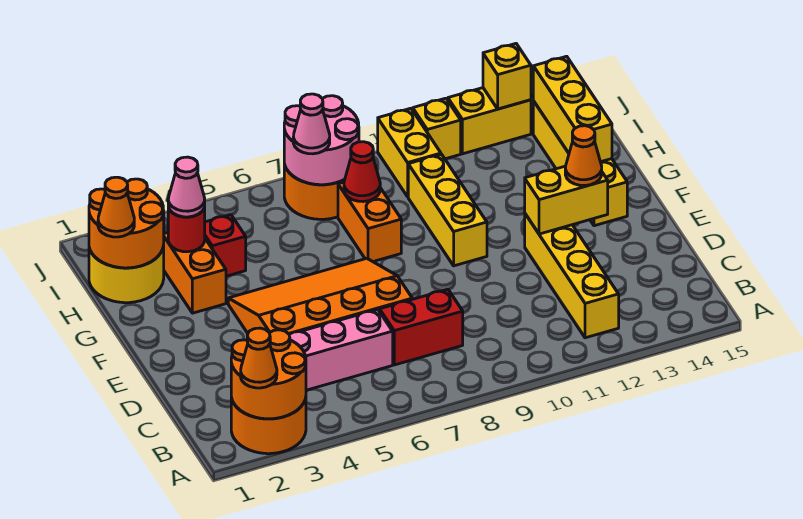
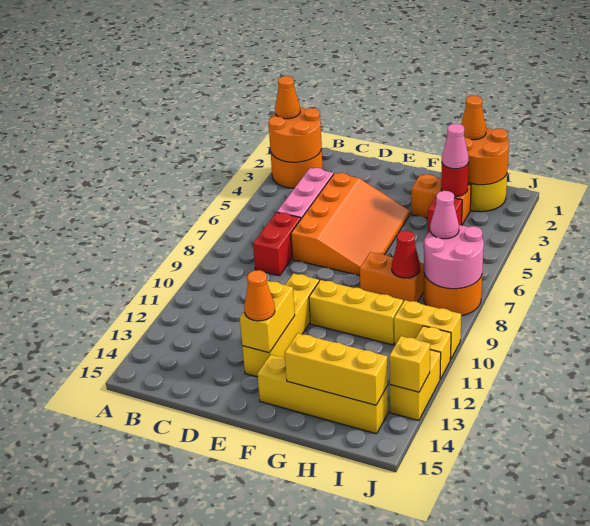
yellow brick B12:E12 level 1 -> yellow brick E10:E13 level 1

